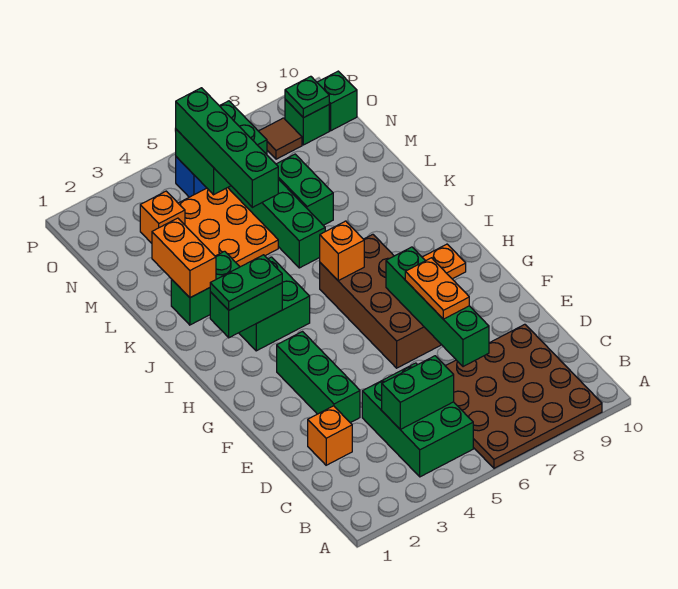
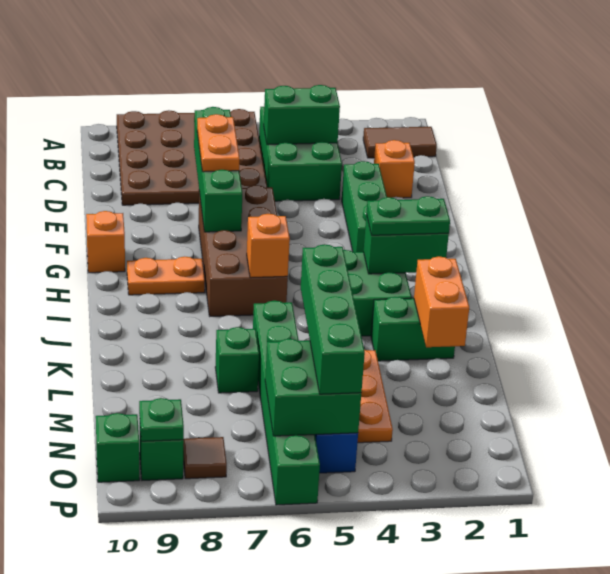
none -> brown tile B1:B2 level 1
green brick L7:M7 level 1 -> green brick L7 level 1
orange brick N3 level 1 -> orange brick G10 level 1

